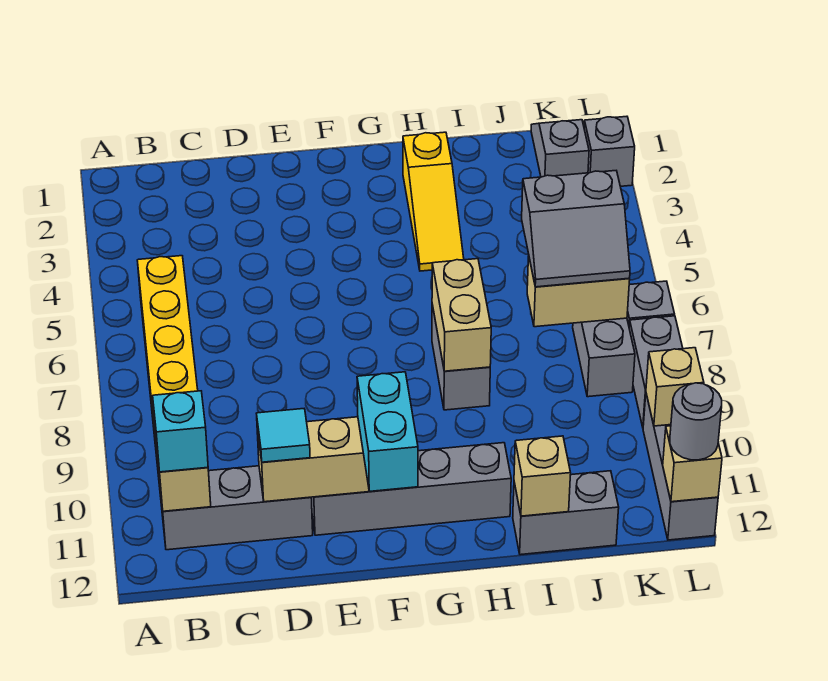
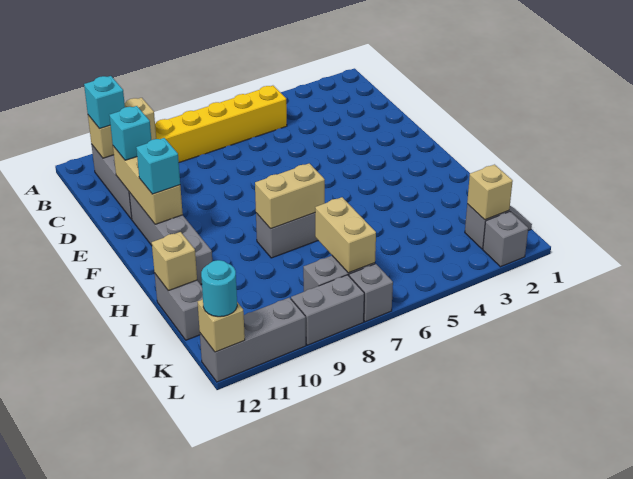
cyan tile D11 level 3 -> cyan brick D11 level 3
cyan brick F11:F12 level 3 -> cyan brick F11 level 3
yellow slope H2:H4 level 1 top 2 -> none
grey slope J6:K7 level 3 top 6 -> none
tan brick L10 level 2 -> tan brick K2 level 2
grey round brick L12 level 3 -> cyan round brick L12 level 3

